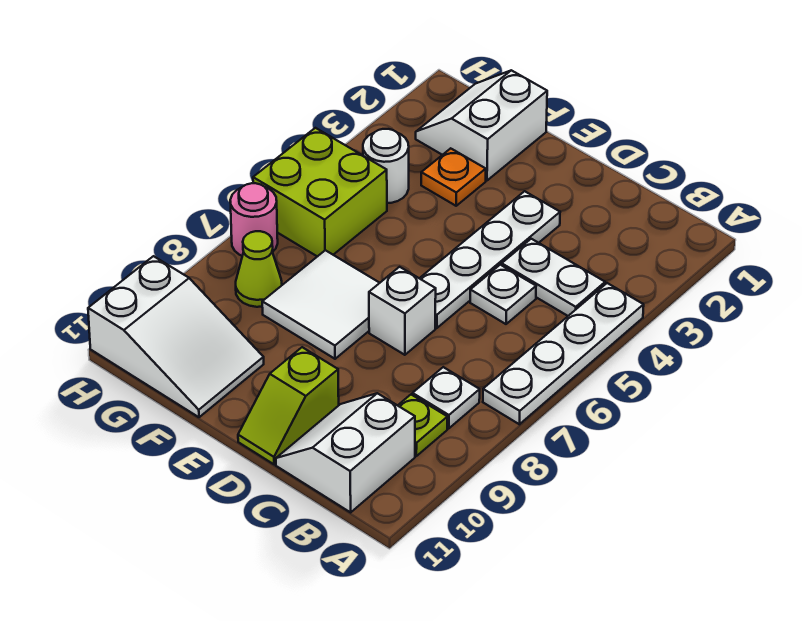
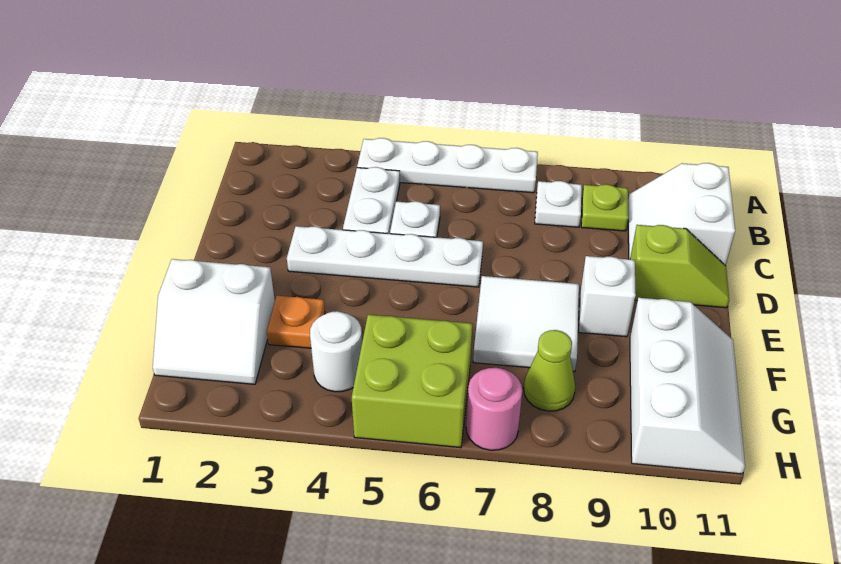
white slope B10:C11 level 1 top B -> white slope B10:C11 level 1 top 11
white brick D7 level 1 -> white brick E9 level 1
white slope F10:H11 level 1 top H -> white slope F10:H11 level 1 top 10

